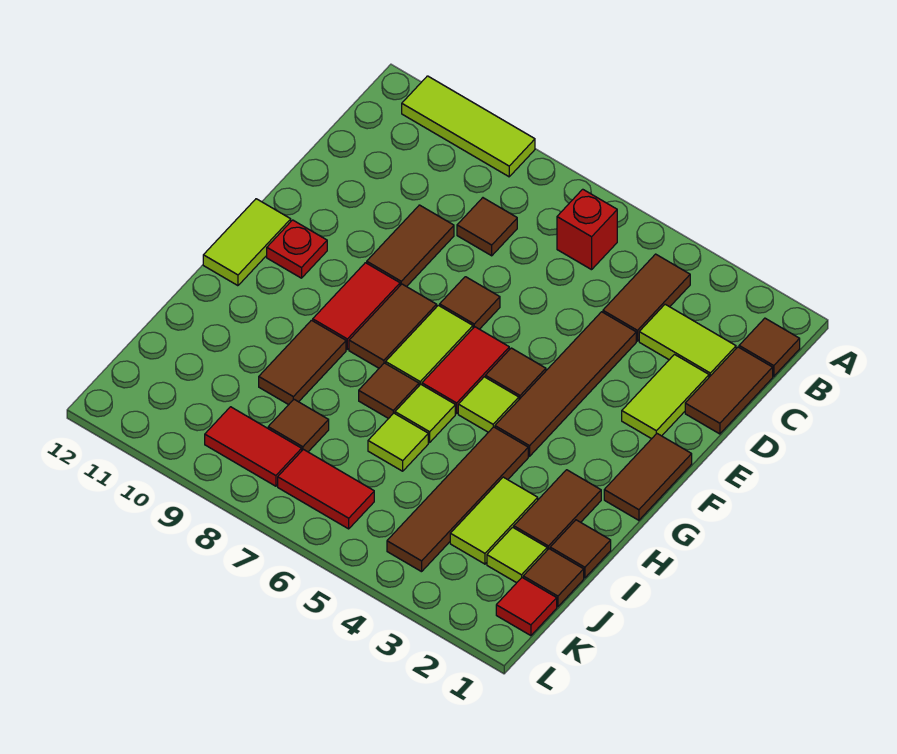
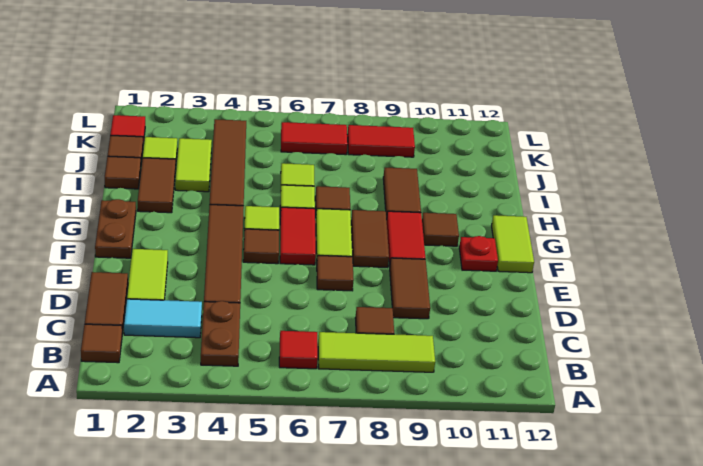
lime tile A9:A11 level 1 -> lime tile B7:B9 level 1
brown tile B4:C4 level 1 -> brown plate B4:C4 level 1
red brick B6 level 1 -> red tile B6 level 1
lime tile C2:C3 level 1 -> cyan tile C2:C3 level 1
brown tile F1:G1 level 1 -> brown plate F1:G1 level 1
brown tile J8 level 1 -> brown tile G10 level 1

